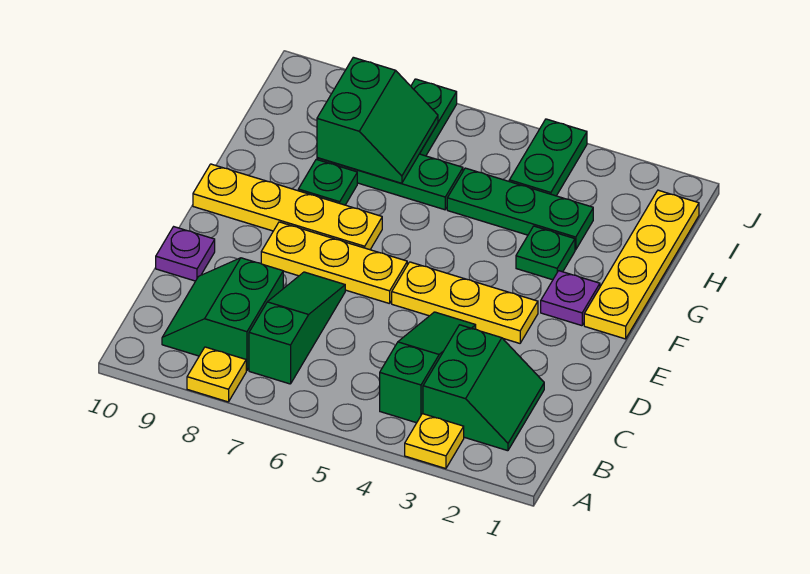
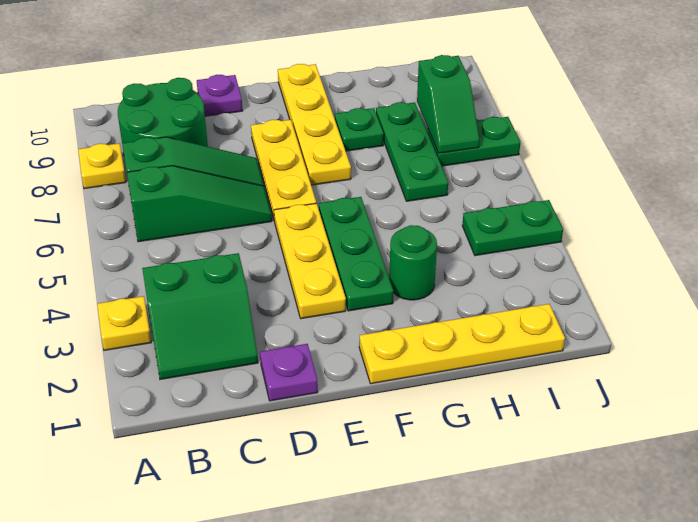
green slope B4:D4 level 1 top B -> green slope B6:D6 level 1 top B
green slope B8:C9 level 1 top 8 -> green round brick B8:C9 level 1
purple plate F2 level 1 -> purple plate D1 level 1
green plate G3 level 1 -> green round brick G3 level 1
green plate H3:H5 level 1 -> green plate F3:F5 level 1
green slope H7:I8 level 2 top 8 -> green slope I7:I8 level 2 top 8

